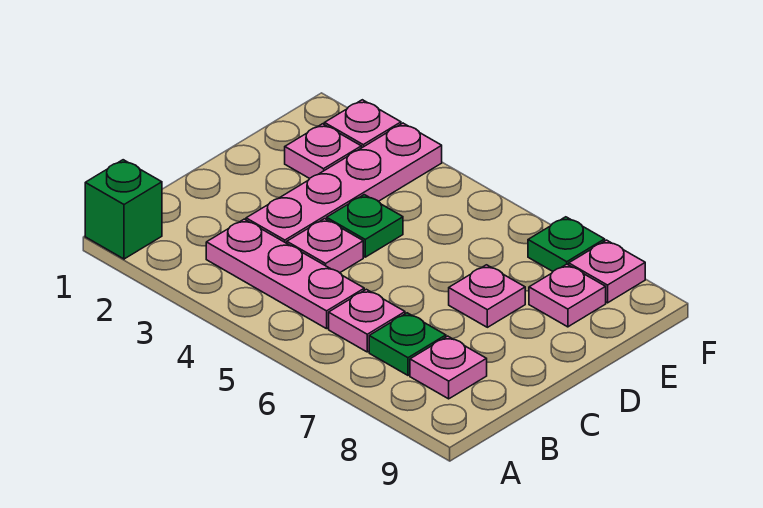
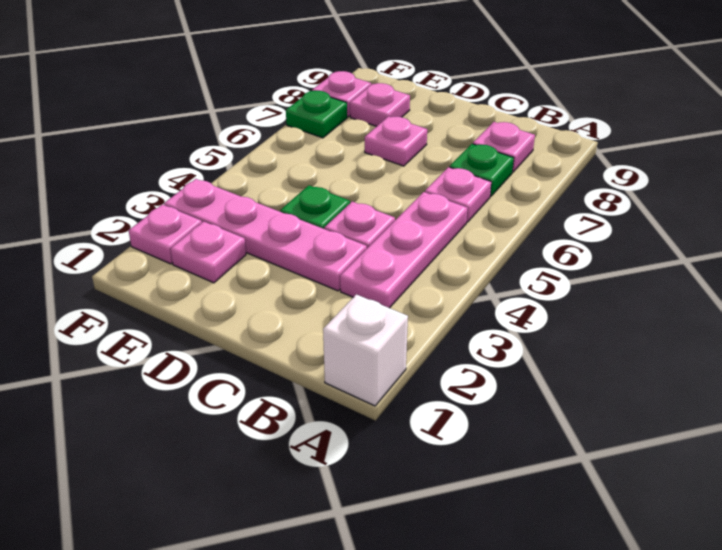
green brick A1 level 1 -> white brick A1 level 1

